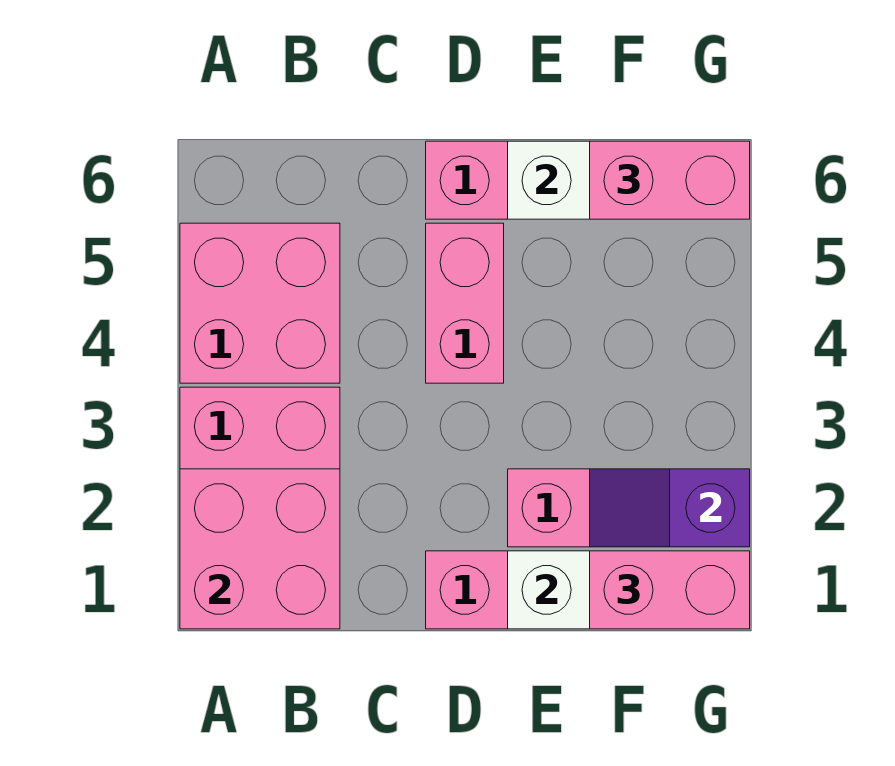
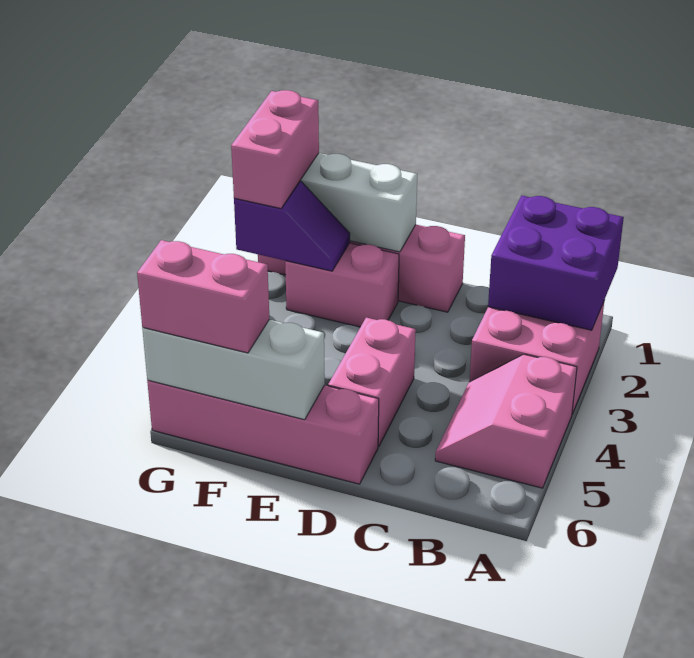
pink brick A1:B2 level 2 -> purple brick A1:B2 level 2
pink brick A4:B5 level 1 -> pink slope A4:B5 level 1 top A
pink brick F1:G1 level 3 -> pink brick G1:G2 level 3

